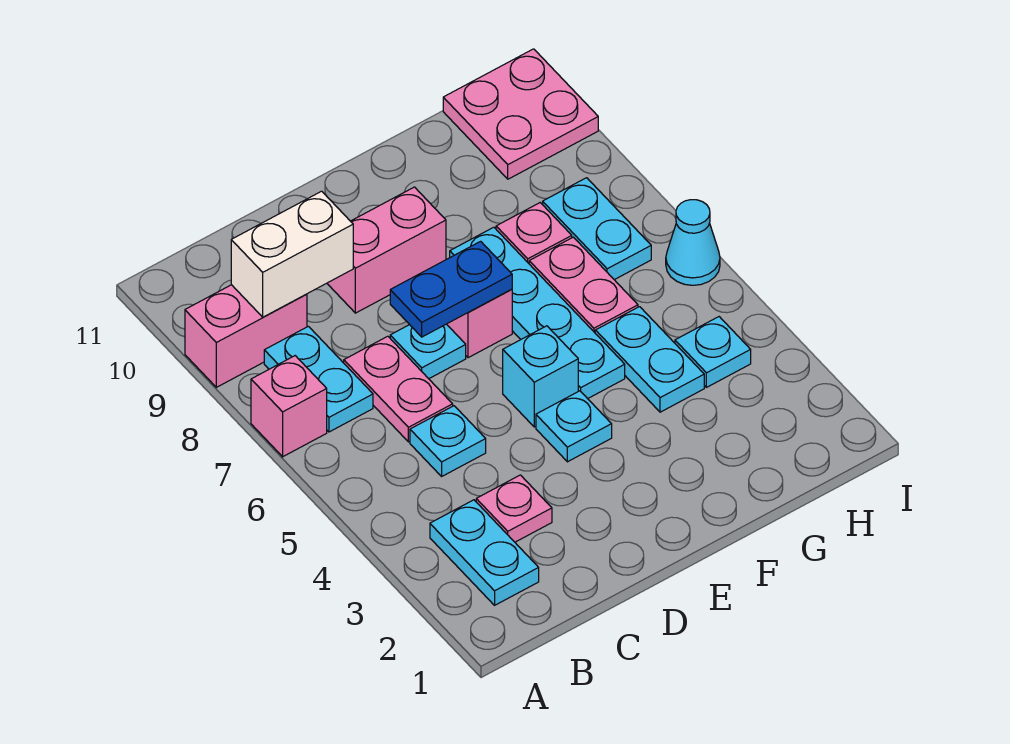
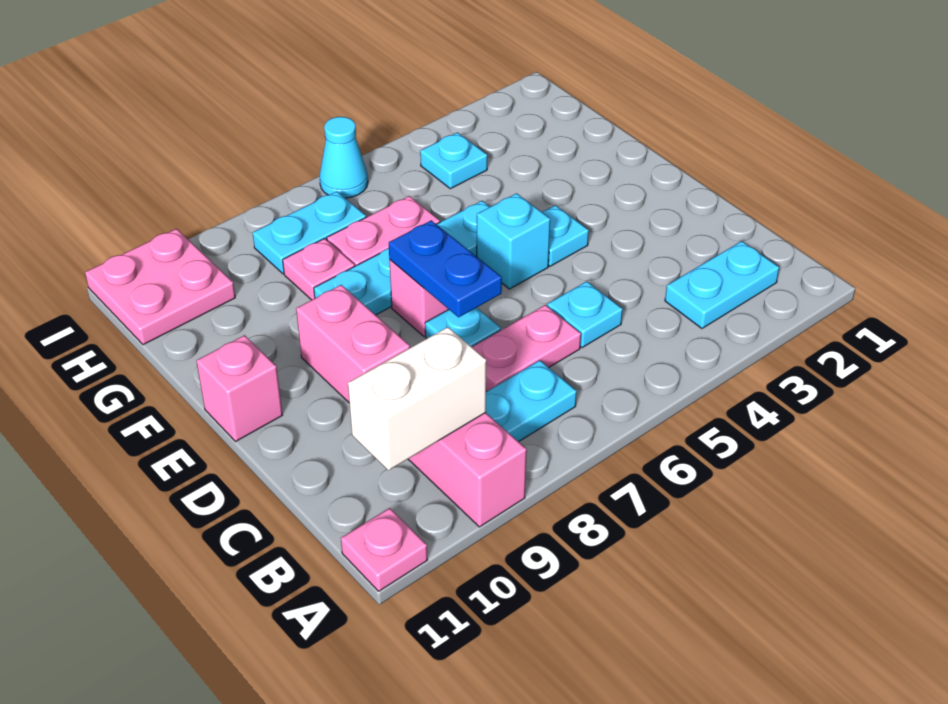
pink brick A7 level 1 -> pink brick E11 level 1
white brick B9:C9 level 2 -> white brick B9:B10 level 2
pink plate C3 level 1 -> pink plate A11 level 1
cyan plate G4:G5 level 1 -> none

